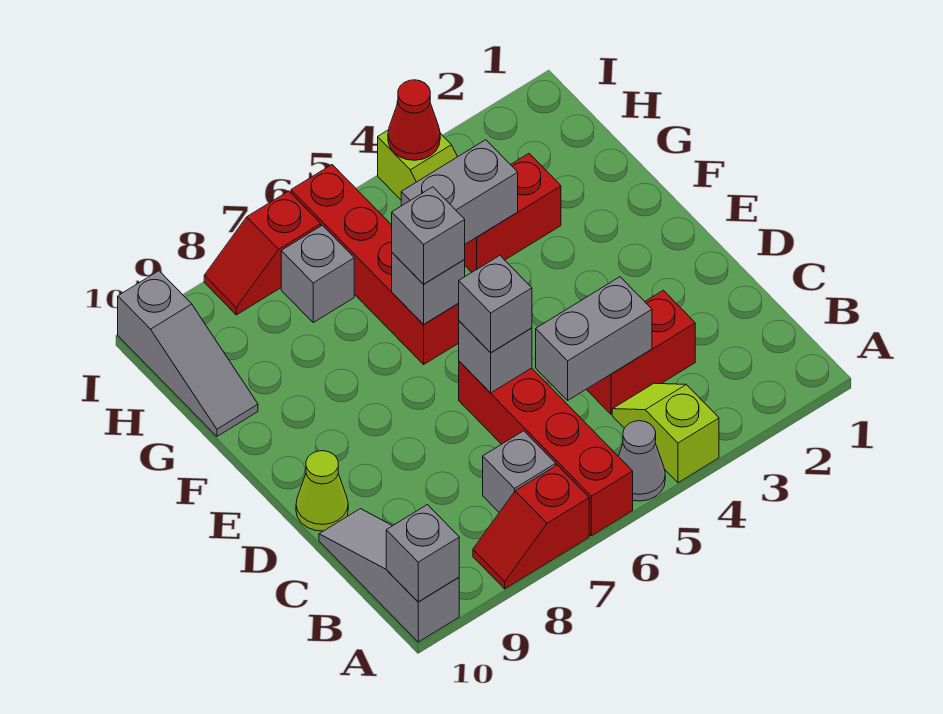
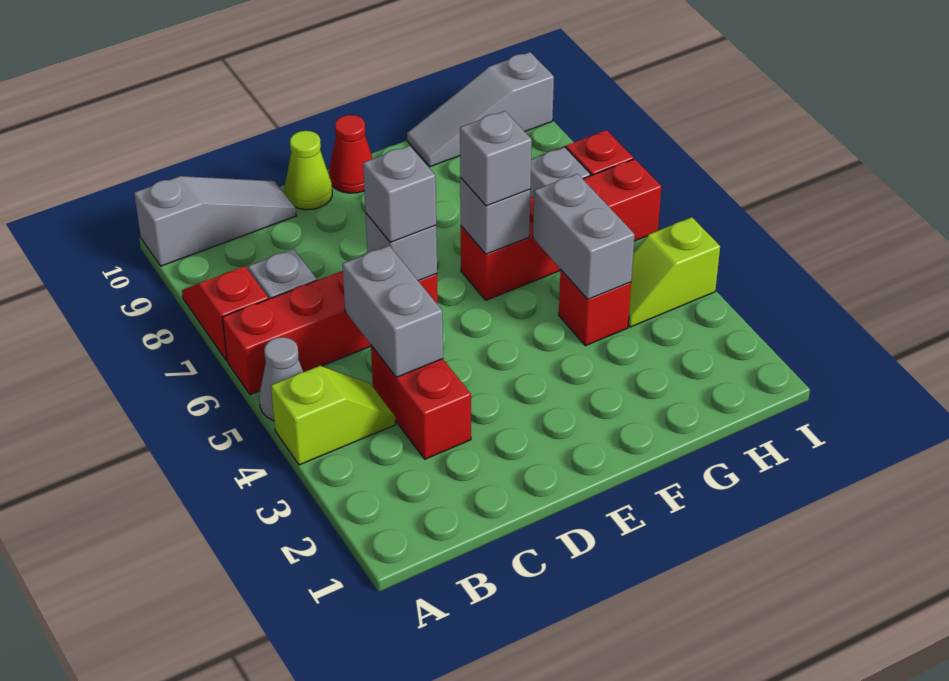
grey brick A10 level 2 -> none
red brick G3:G4 level 1 -> red brick G4 level 1
red cone I4 level 2 -> red cone E10 level 1

